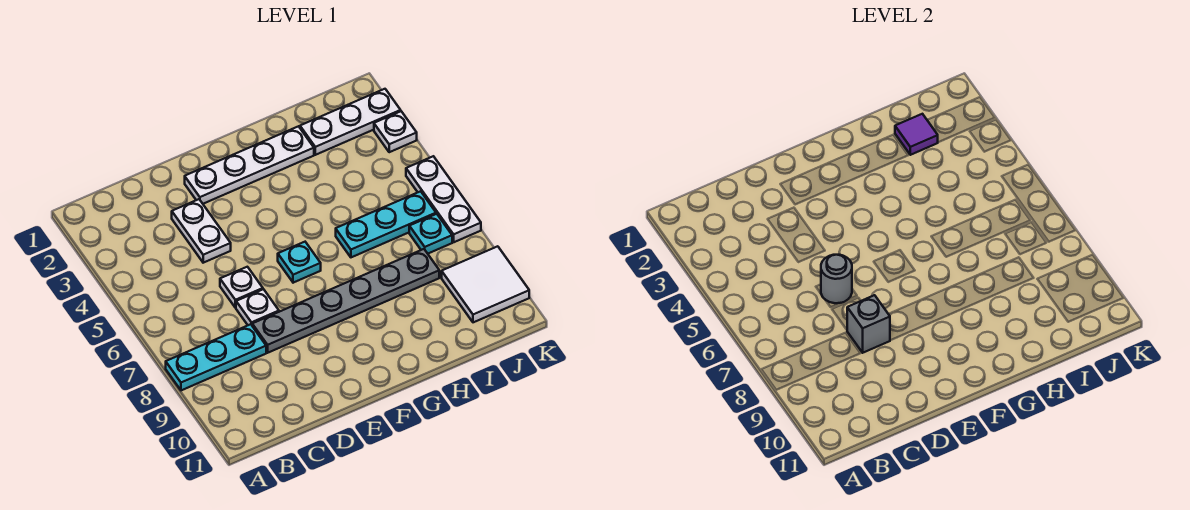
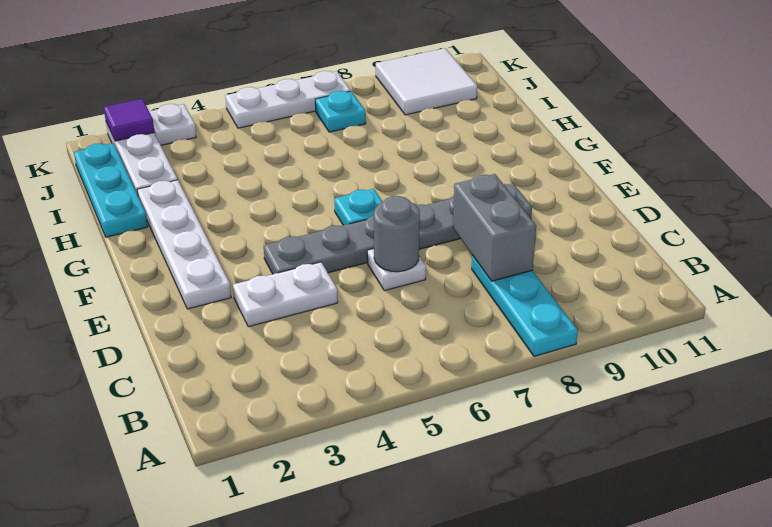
white plate D7 level 1 -> none
grey plate D8:I8 level 1 -> grey plate E4:E9 level 1
grey brick D8 level 2 -> grey brick C8:D8 level 2
cyan plate H6:J6 level 1 -> cyan plate H1:J1 level 1
purple tile I2 level 2 -> purple tile K2 level 2

